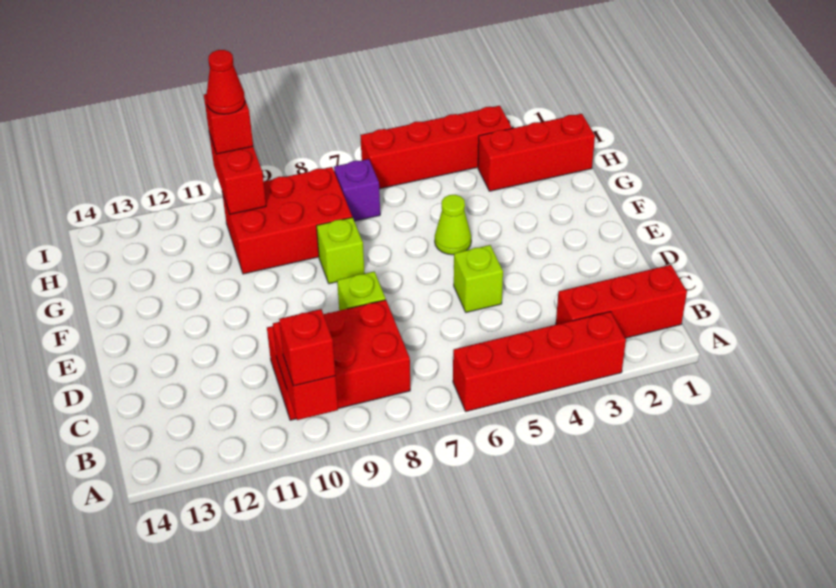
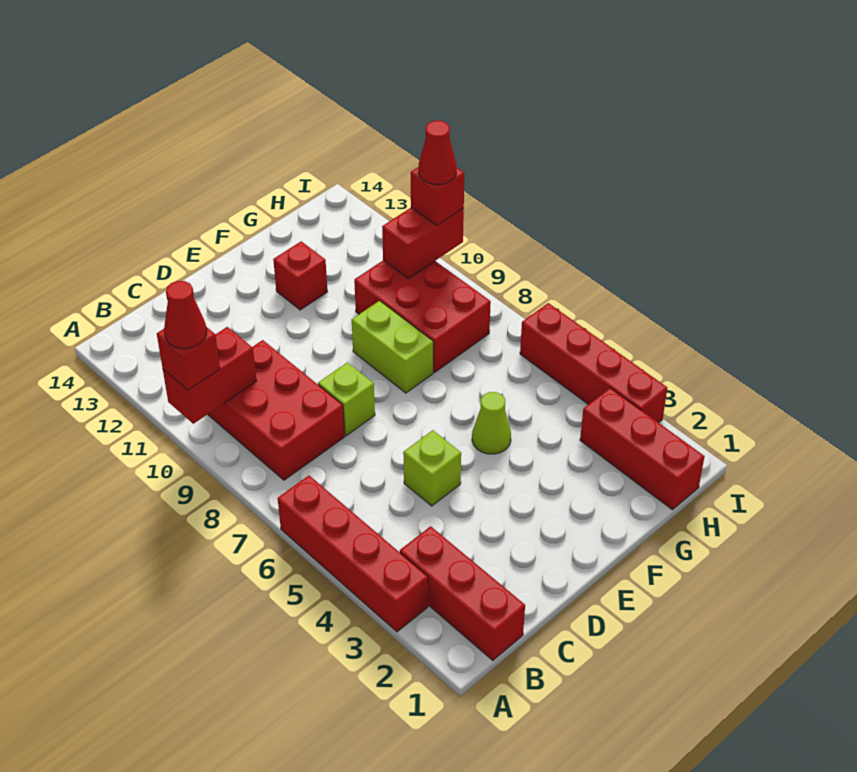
none -> red cone A10 level 4
lime brick F8 level 1 -> lime brick F8:F9 level 1
none -> red brick F12 level 1
purple brick H7 level 1 -> none

